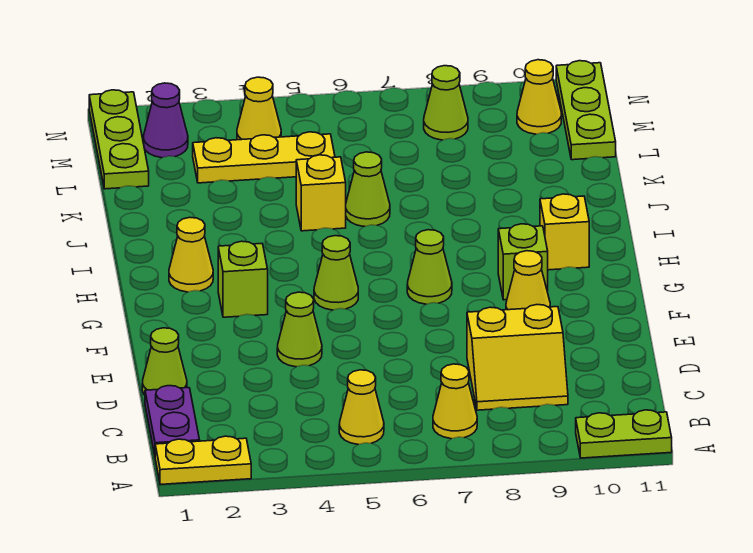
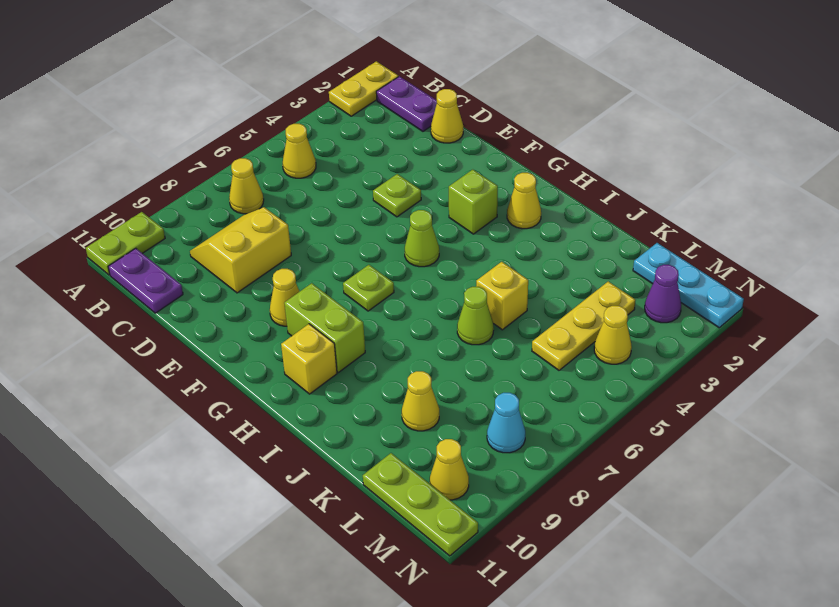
none -> purple plate B11:C11 level 1
lime cone D1 level 1 -> yellow cone D1 level 1
lime cone E4 level 1 -> lime plate E4 level 1
lime cone G7 level 1 -> lime plate G7 level 1
lime brick G9 level 1 -> lime brick G9:H9 level 1
none -> yellow cone K9 level 1
lime plate L1:N1 level 1 -> cyan plate L1:N1 level 1
lime cone M8 level 1 -> cyan cone M8 level 1

